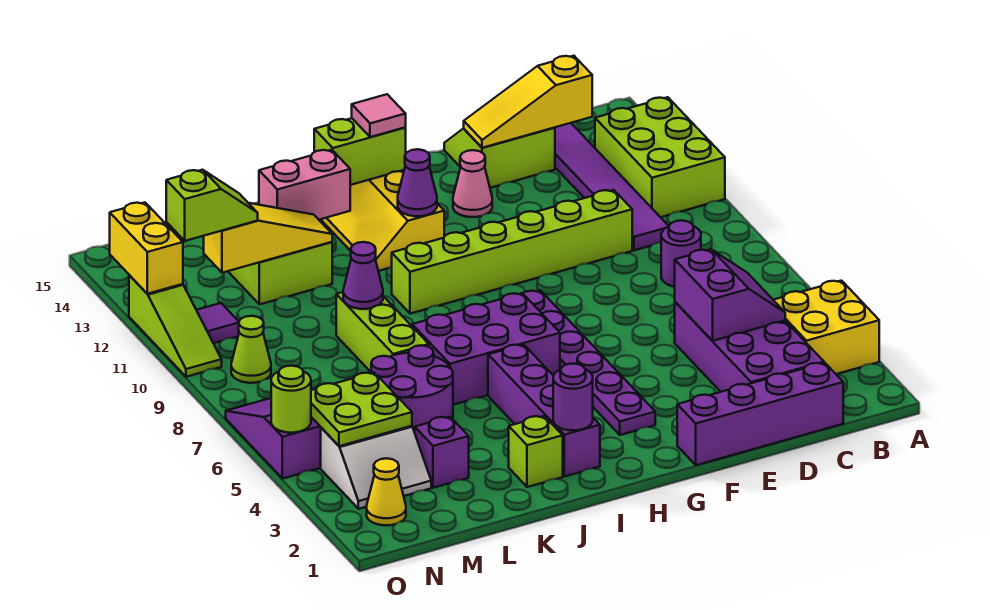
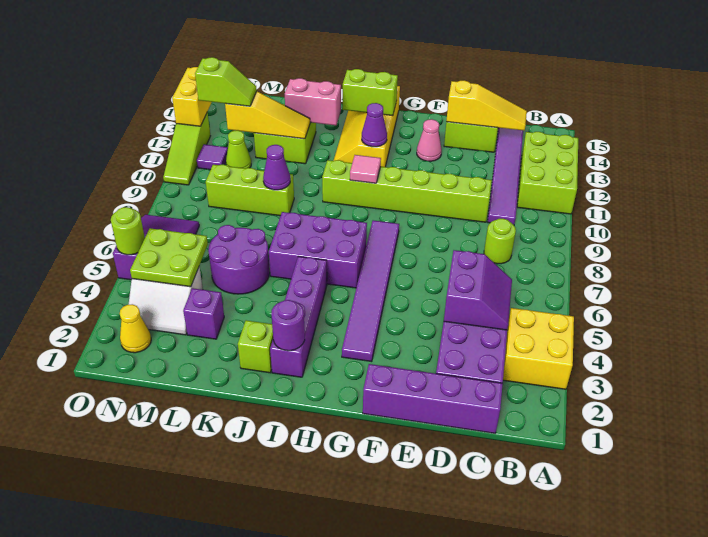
purple round brick C8 level 1 -> lime round brick C8 level 1
yellow slope C14:E14 level 2 top C -> yellow slope C14:E14 level 2 top E
purple plate G3:G8 level 1 -> purple tile G3:G8 level 1
pink tile H14 level 3 -> pink tile H10 level 2
lime brick K7:K9 level 1 -> lime brick K9:M9 level 1
lime cone N9 level 1 -> lime cone M11 level 1

